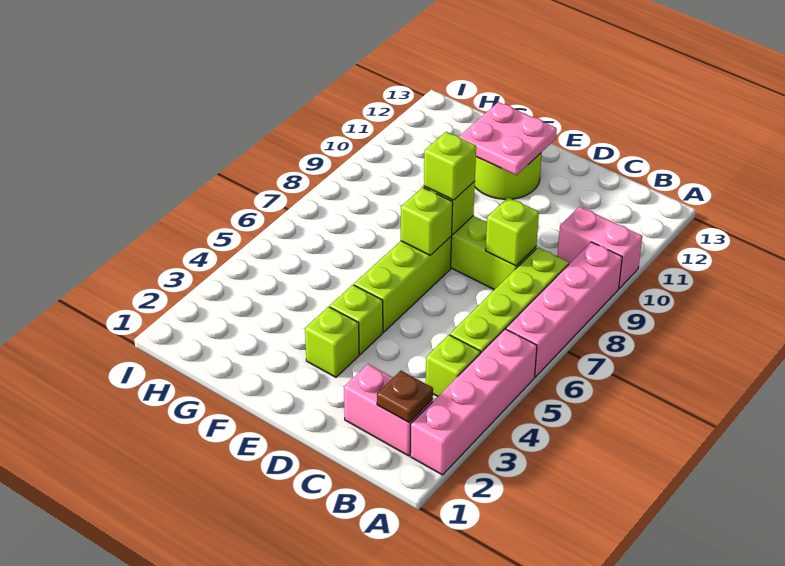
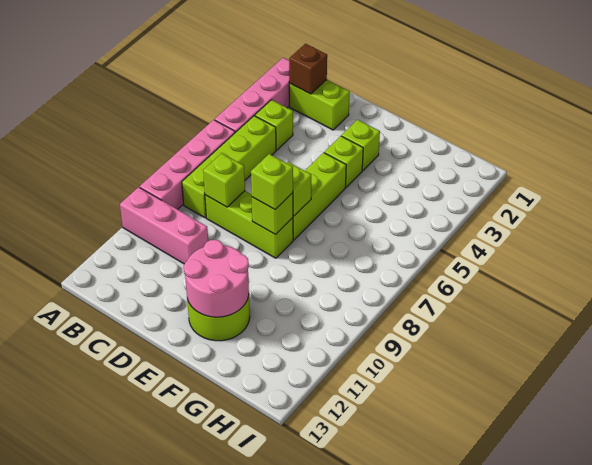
pink brick A10:B10 level 1 -> pink brick A10:C10 level 1
pink brick B2:C2 level 1 -> lime brick B2:C2 level 1
brown plate B2 level 2 -> brown brick B2 level 2
pink plate E11:F12 level 2 -> pink round brick E11:F12 level 2

